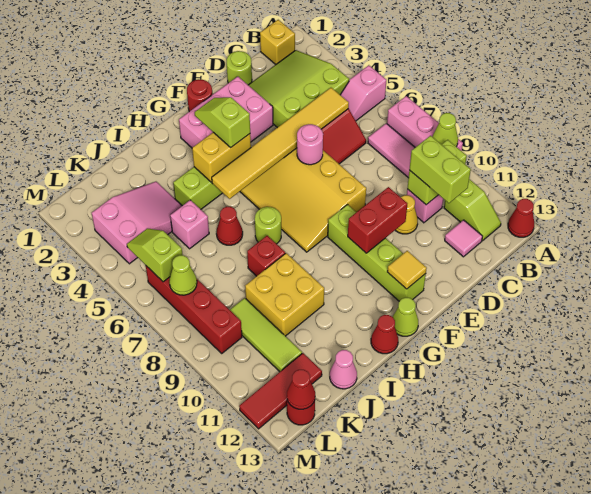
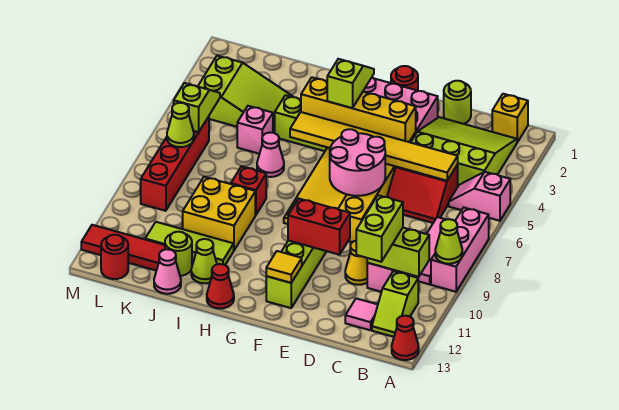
pink round brick E6 level 2 -> pink round brick E6:F7 level 2
yellow brick G4:H4 level 2 -> yellow brick E4:H4 level 2
lime cone G13 level 1 -> lime cone I12 level 1
lime round brick H7 level 1 -> lime round brick J12 level 1
red cone I6 level 1 -> pink cone I6 level 1
pink slope J3:L4 level 1 top L -> lime slope J3:L4 level 1 top L
lime tile K9:K11 level 1 -> lime tile I11:K11 level 1
red cone L13 level 2 -> none

